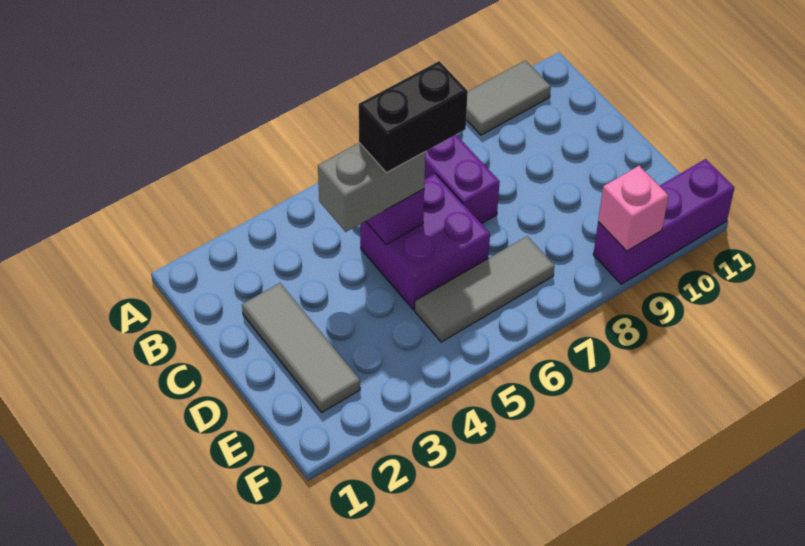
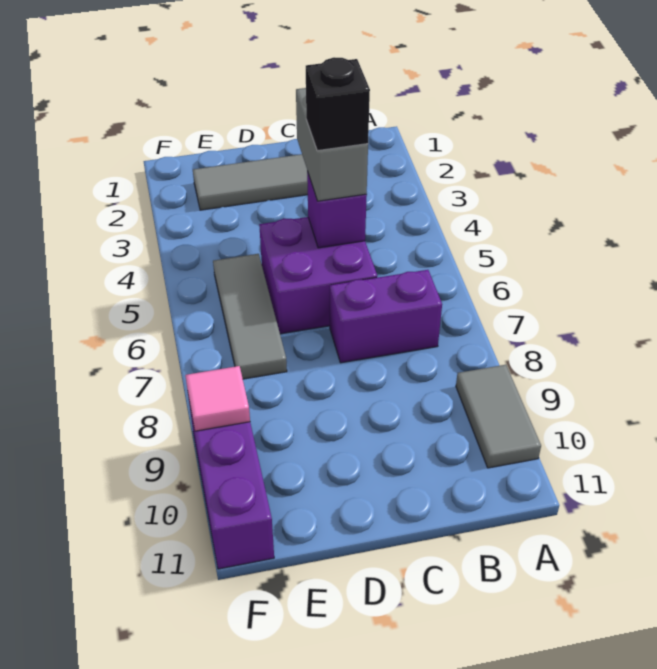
black brick C5:C6 level 4 -> black brick C5 level 4
pink brick F9 level 2 -> pink tile F9 level 2

